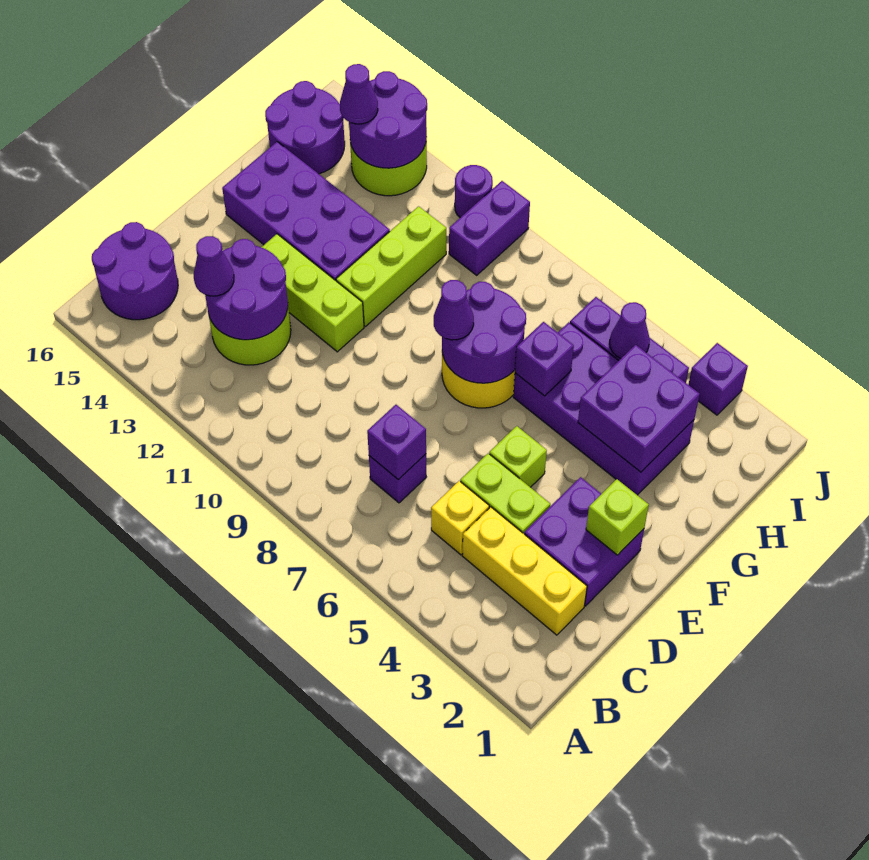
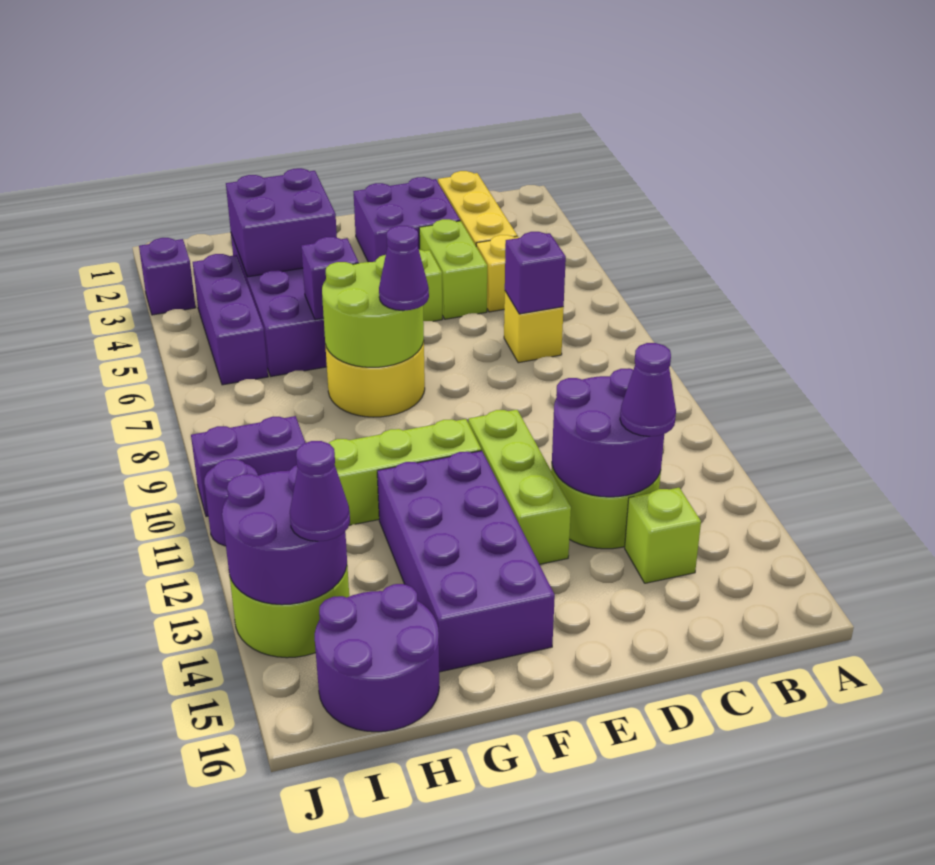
purple round brick B15:C16 level 1 -> none
purple brick C7 level 1 -> yellow brick C7 level 1
lime brick E2 level 2 -> lime brick C14 level 1
purple round brick F7:G8 level 2 -> lime round brick F7:G8 level 2
purple cone I5 level 2 -> none

